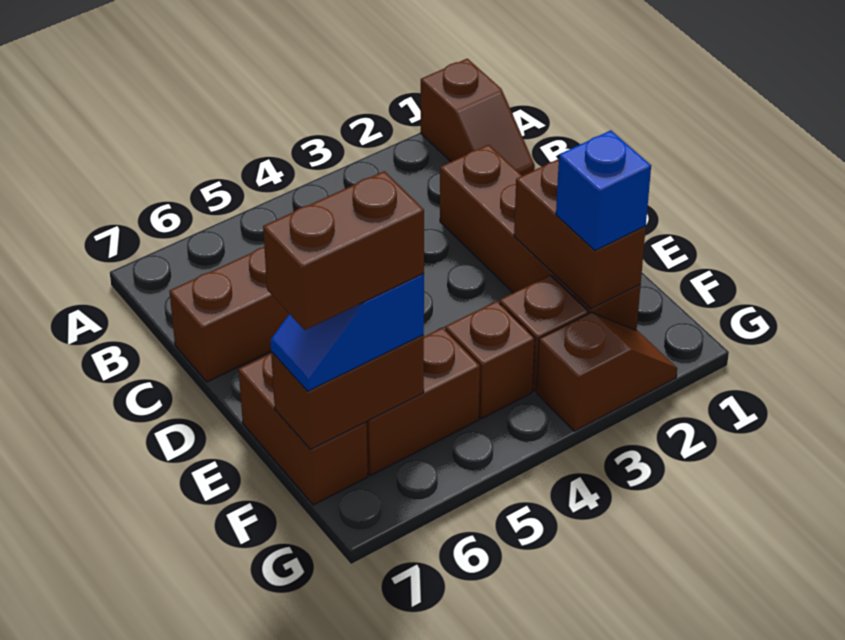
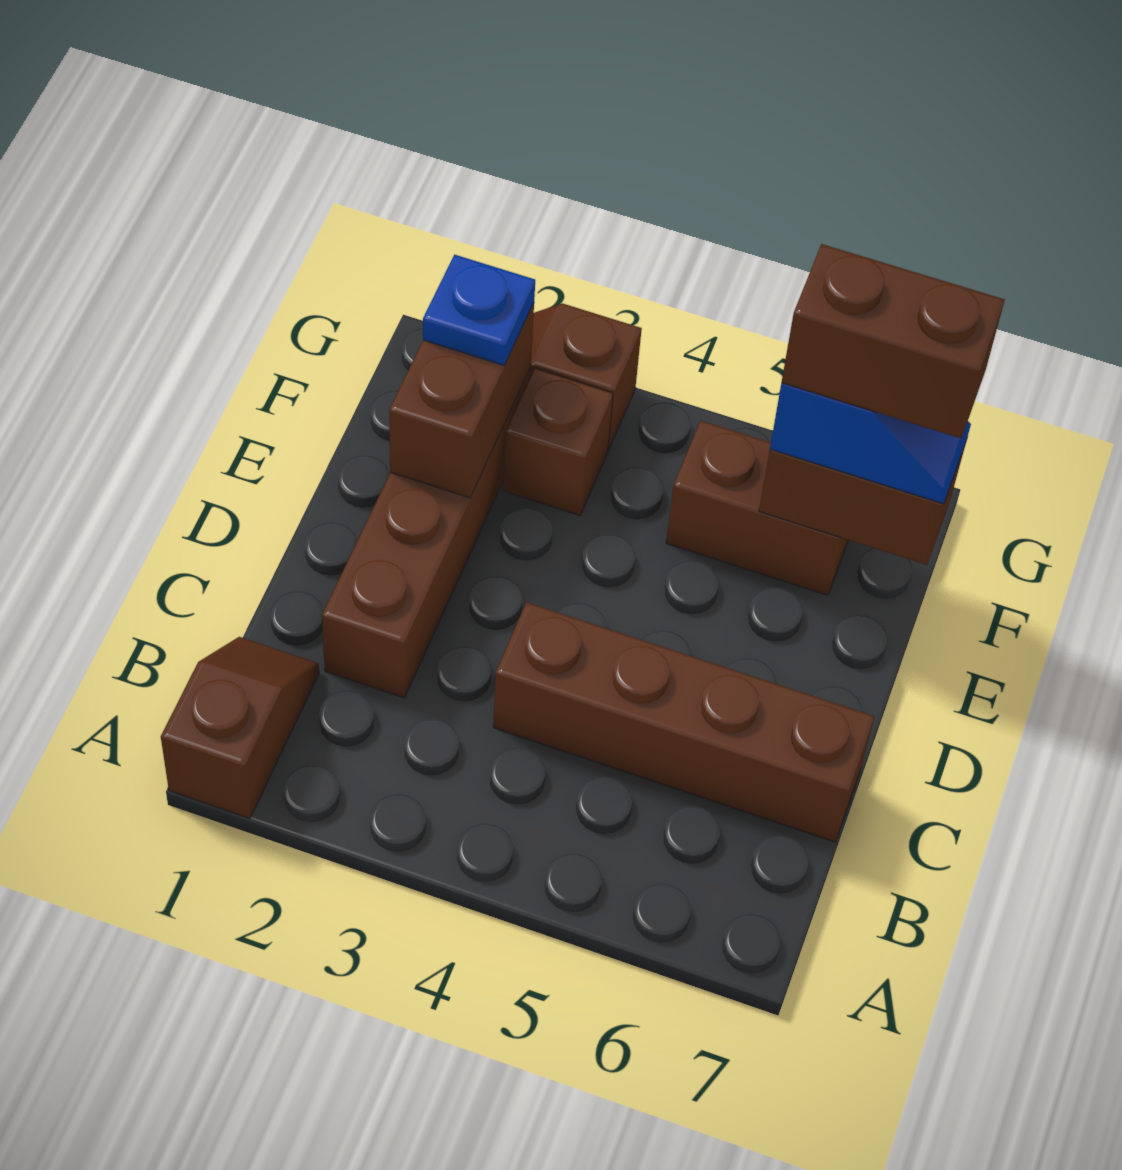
brown brick E7:F7 level 1 -> none
blue brick F2 level 3 -> blue plate F2 level 3
brown brick F4 level 1 -> none

